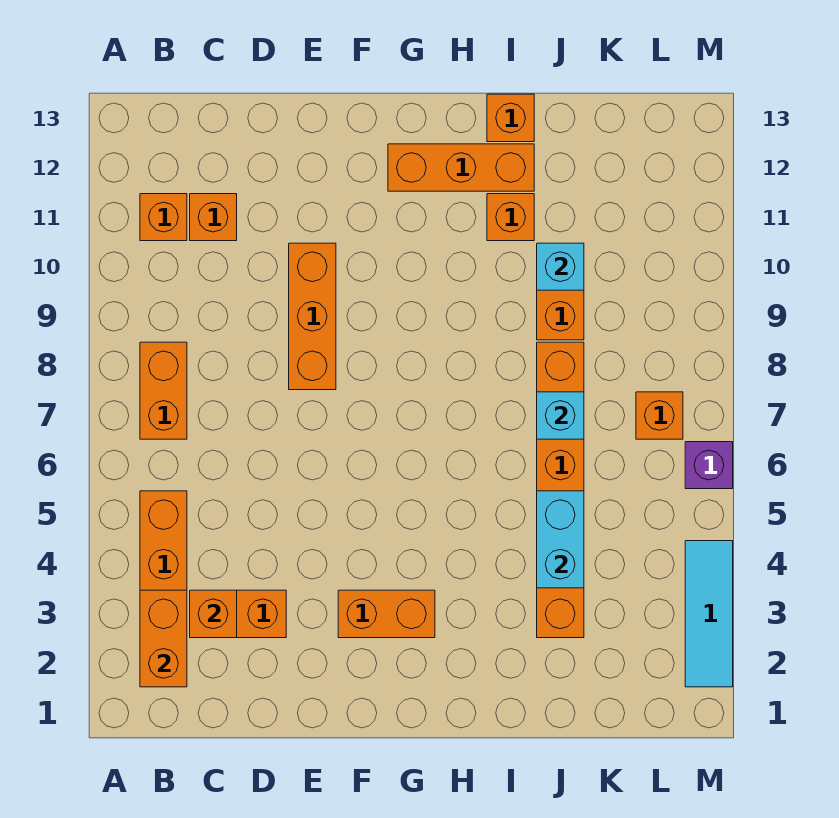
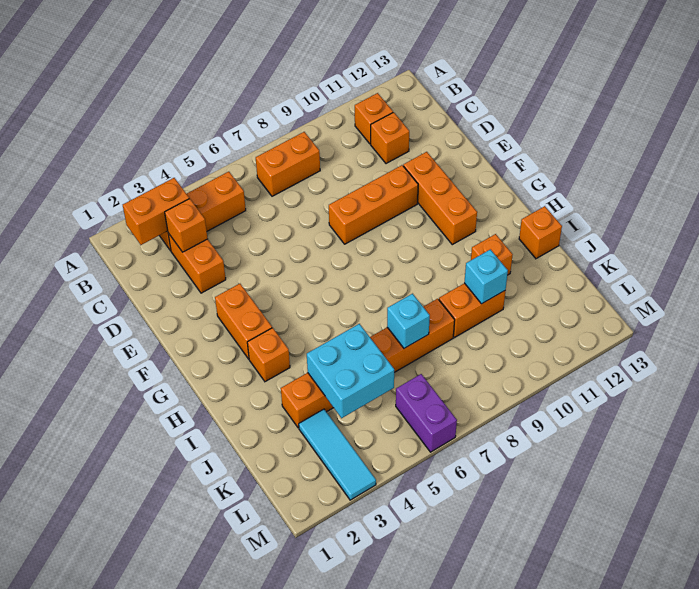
orange brick G12:I12 level 1 -> orange brick E11:G11 level 1
cyan brick J4:J5 level 2 -> cyan brick J4:K5 level 2
orange brick L7 level 1 -> orange brick H3 level 1
cyan tile M2:M4 level 1 -> cyan tile K3:M3 level 1
purple brick M6 level 1 -> purple brick L6:M6 level 1

